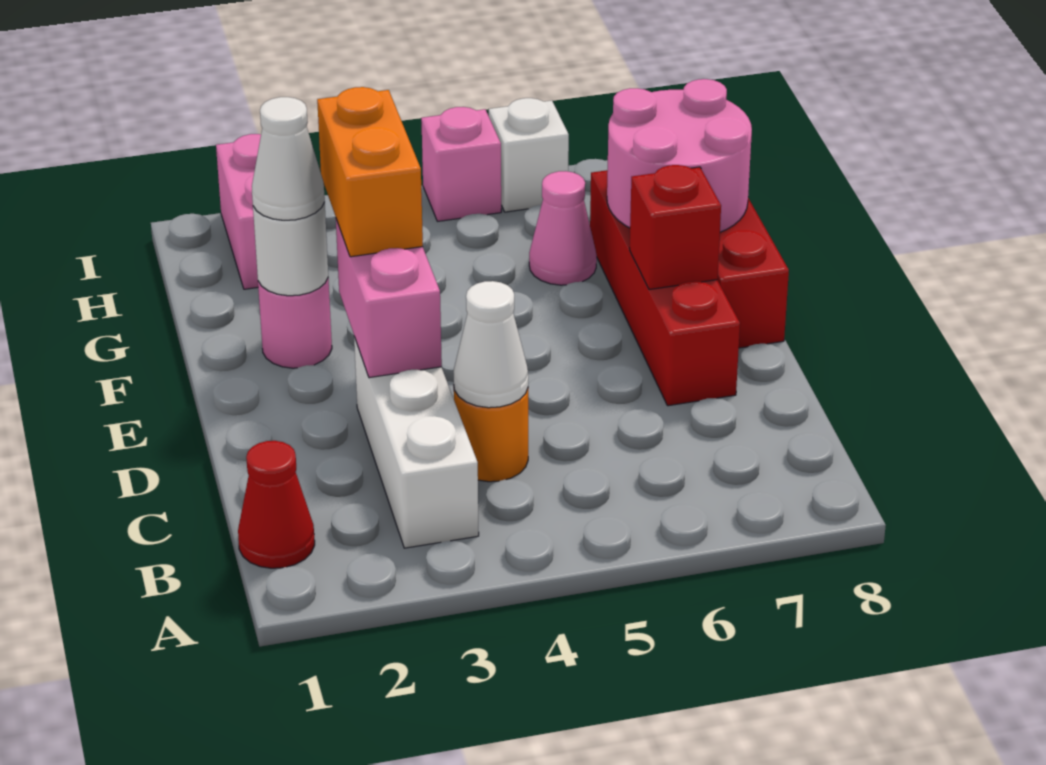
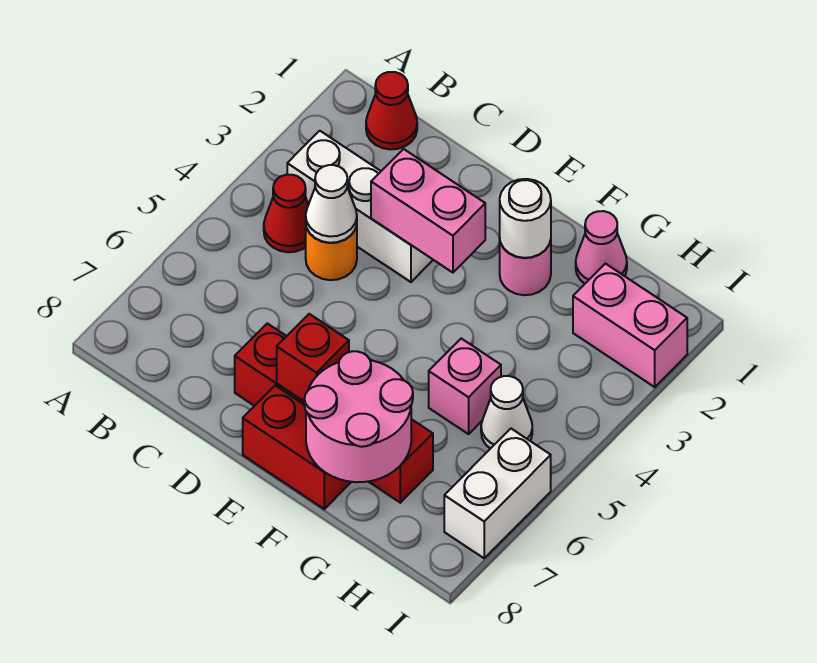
none -> red cone B4 level 1
orange brick E3:F3 level 3 -> none
white cone F2 level 3 -> white cone H5 level 1
pink cone G6 level 1 -> pink cone G1 level 1
pink brick I5 level 1 -> pink brick G5 level 1
white brick I6 level 1 -> white brick I6:I7 level 1

